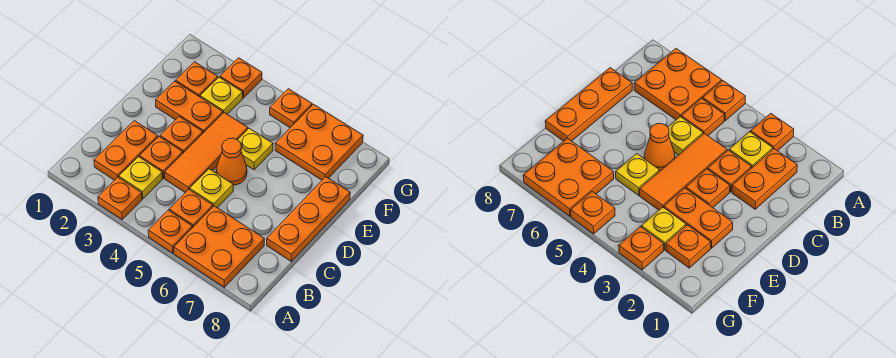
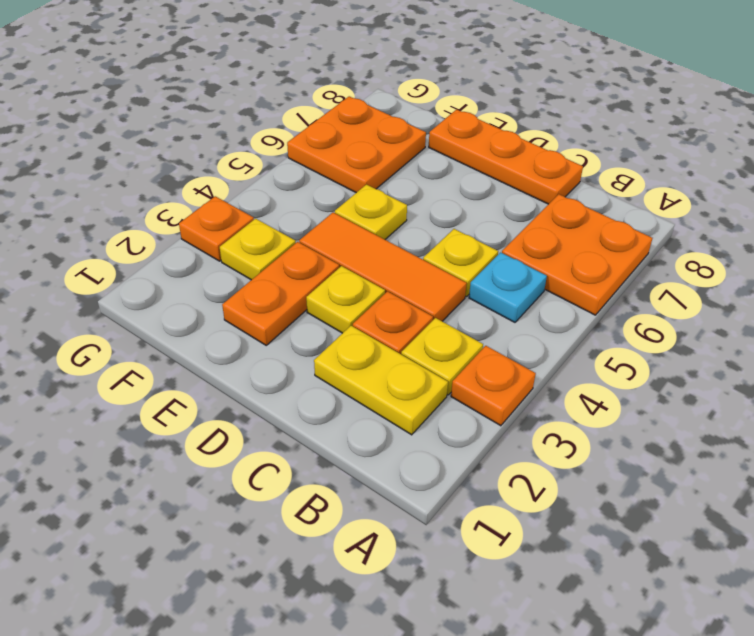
orange plate A5 level 1 -> none
orange plate B2:C2 level 1 -> yellow plate B2:C2 level 1
orange plate B5 level 1 -> cyan plate B5 level 1
orange plate D3 level 1 -> yellow plate D3 level 1
orange cone D5 level 1 -> none
orange plate F2 level 1 -> none
orange plate G5 level 1 -> none

